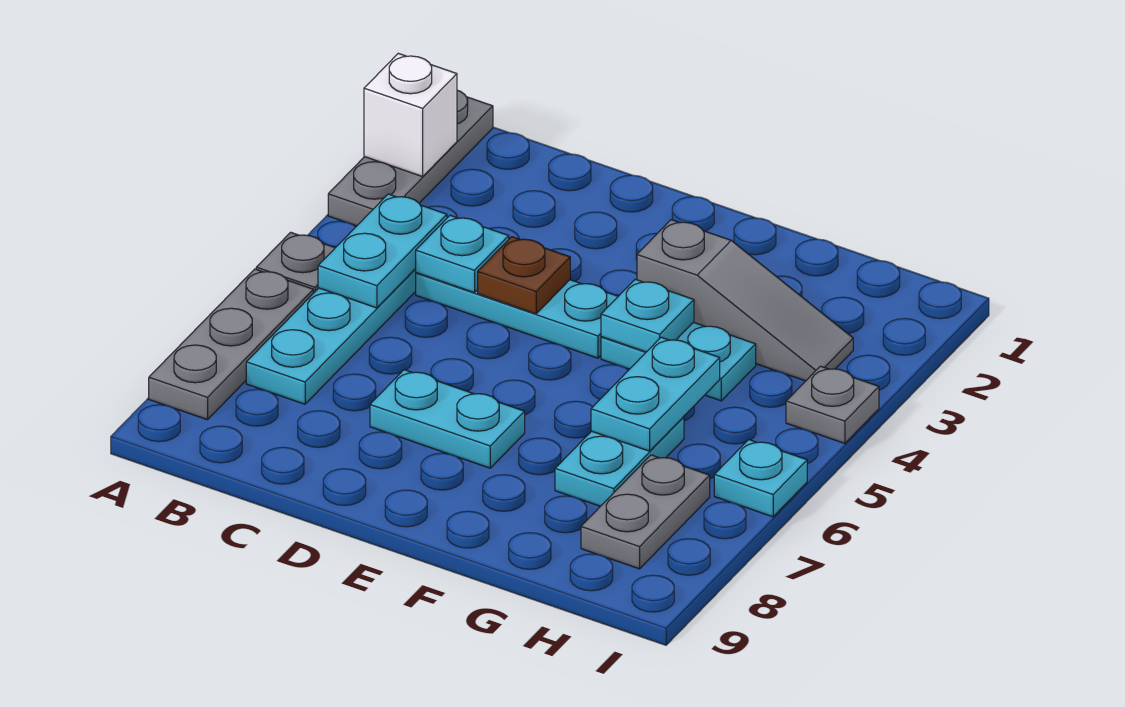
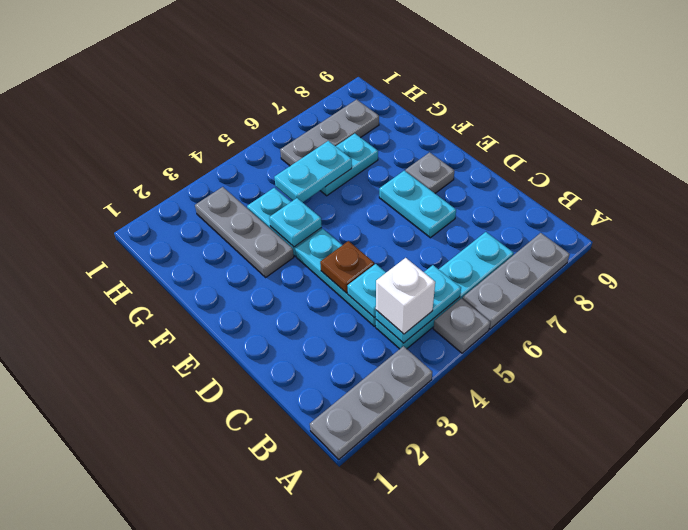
white brick A2 level 2 -> white brick B4 level 3
grey slope F3:H3 level 1 top F -> grey plate F3:H3 level 1
grey plate H7:H8 level 1 -> grey plate H6:H8 level 1
grey plate I4 level 1 -> grey plate E8 level 1
cyan plate I6 level 1 -> none

